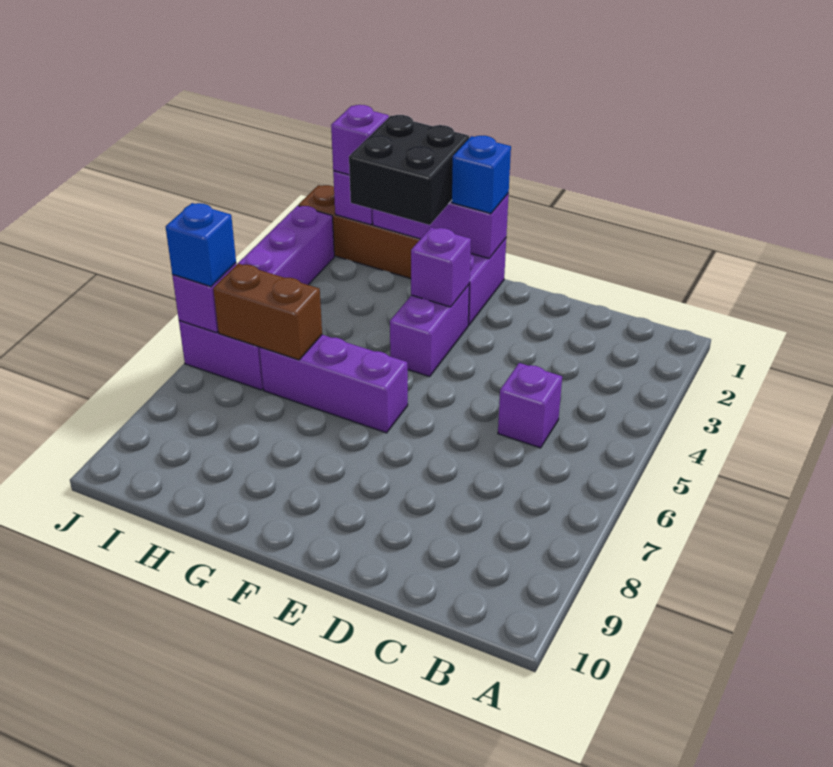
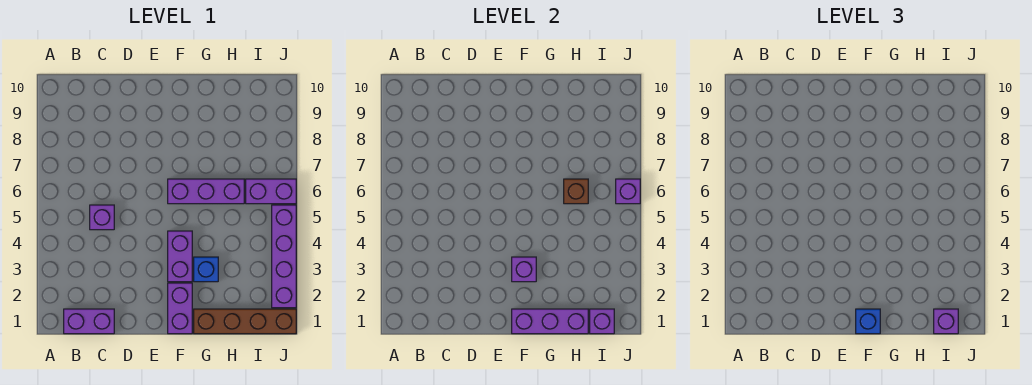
none -> purple brick B1:C1 level 1
black brick G1:H2 level 3 -> none
brown brick H6:I6 level 2 -> brown brick H6 level 2
blue brick J6 level 3 -> blue brick G3 level 1

